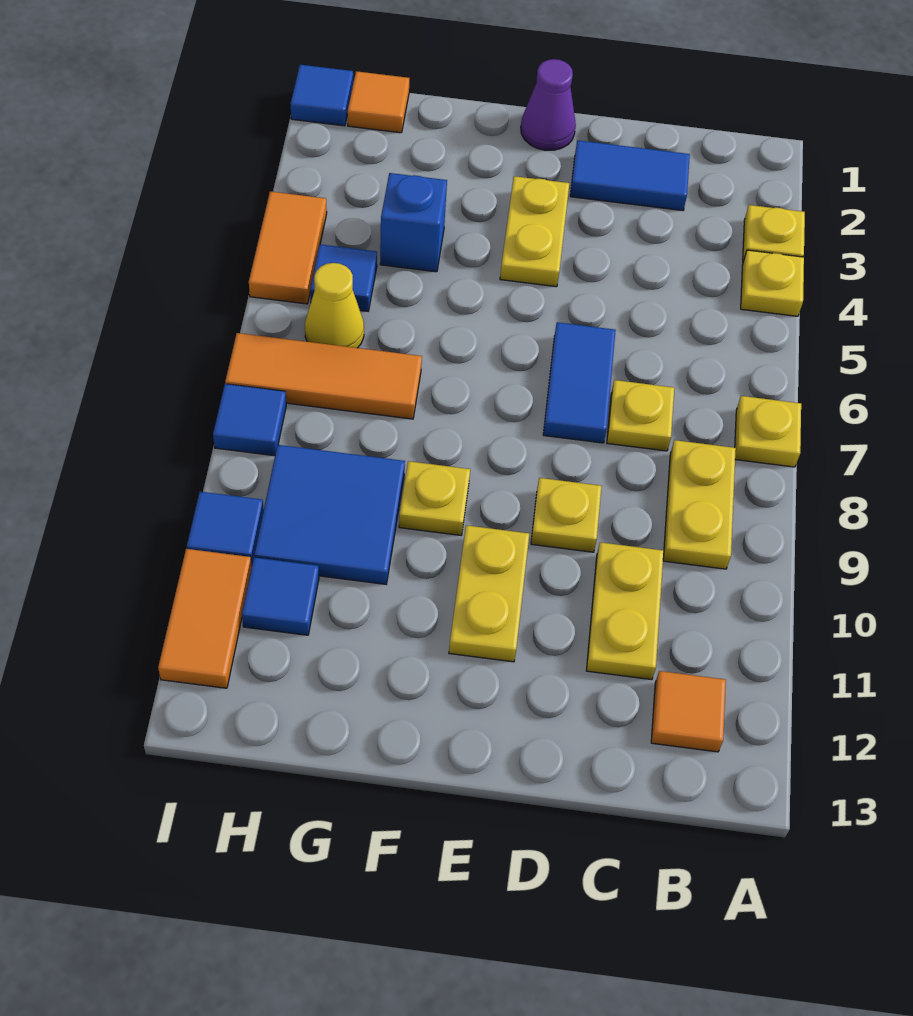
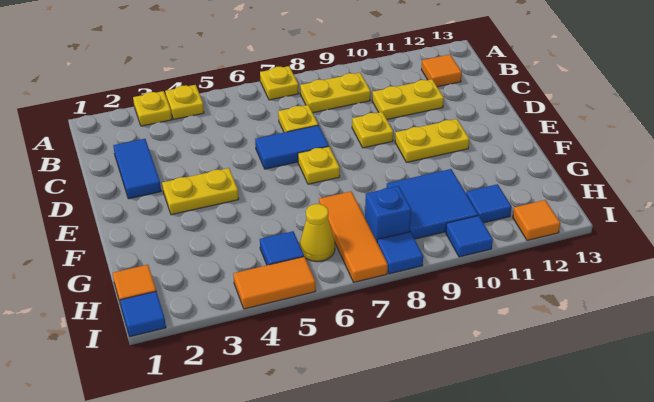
purple cone E1 level 1 -> none
yellow plate F9 level 1 -> yellow plate E7 level 1
blue brick G4 level 1 -> blue brick H8 level 1
orange tile I11:I12 level 1 -> orange tile I12 level 1

